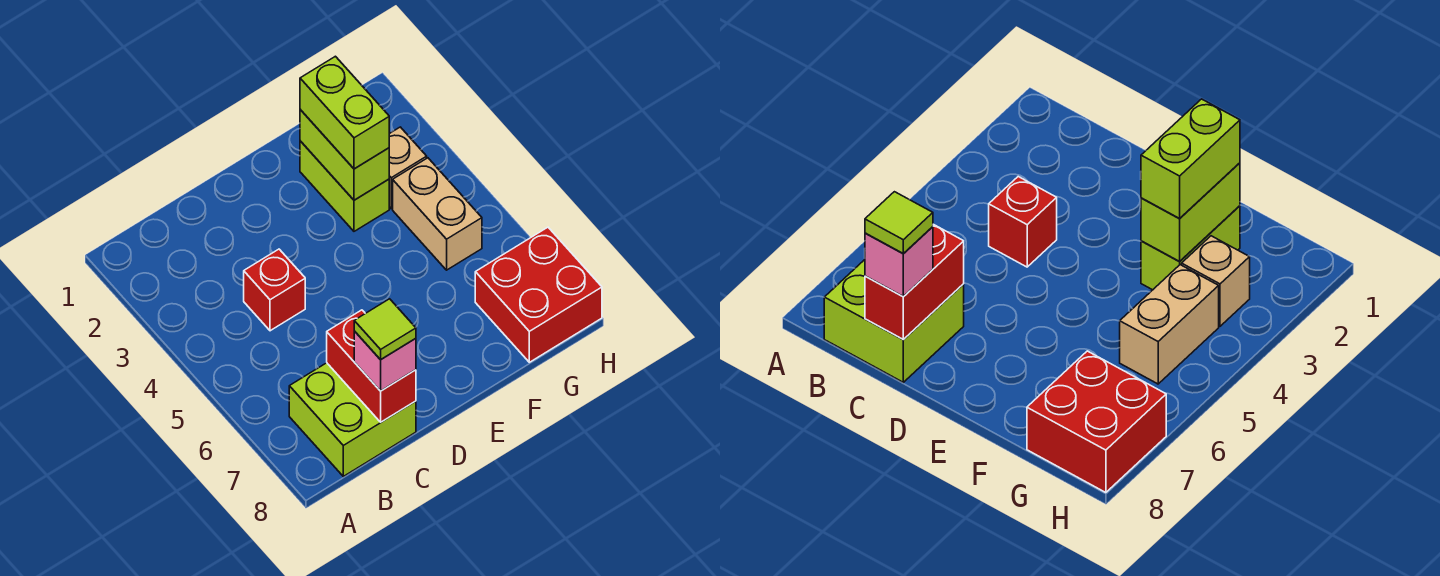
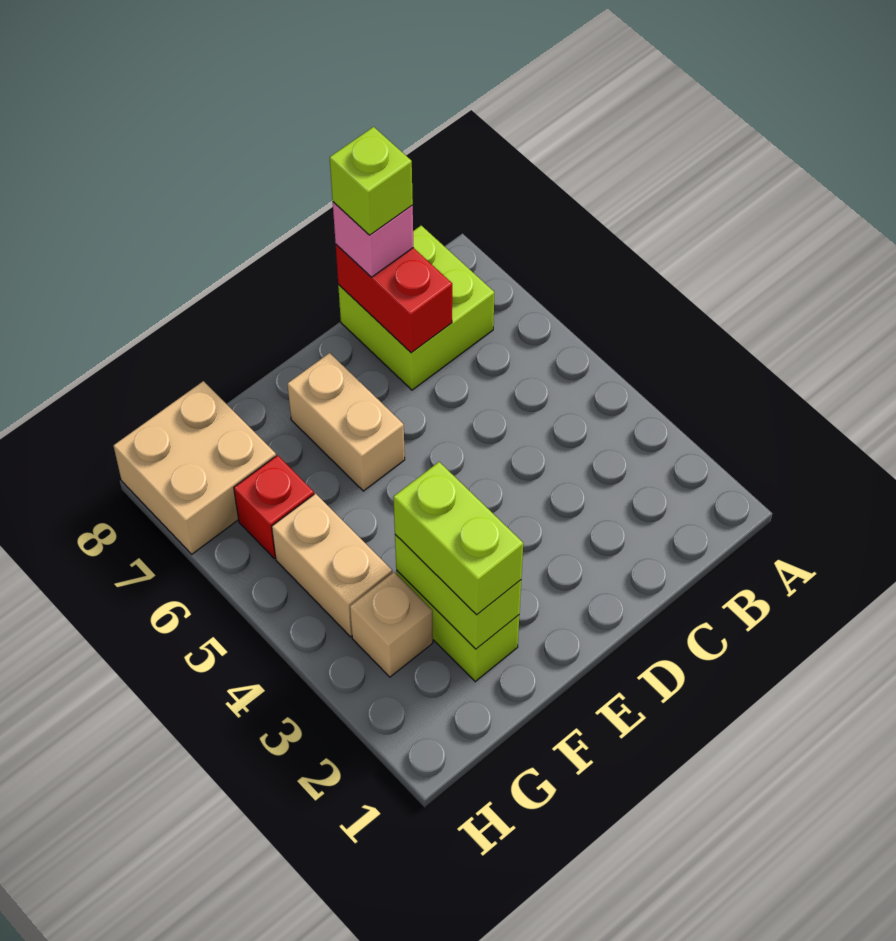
red brick C4 level 1 -> red brick G6 level 1
lime tile C8 level 4 -> lime brick C8 level 4
none -> tan brick E6:E7 level 1
red brick G7:H8 level 1 -> tan brick G7:H8 level 1

